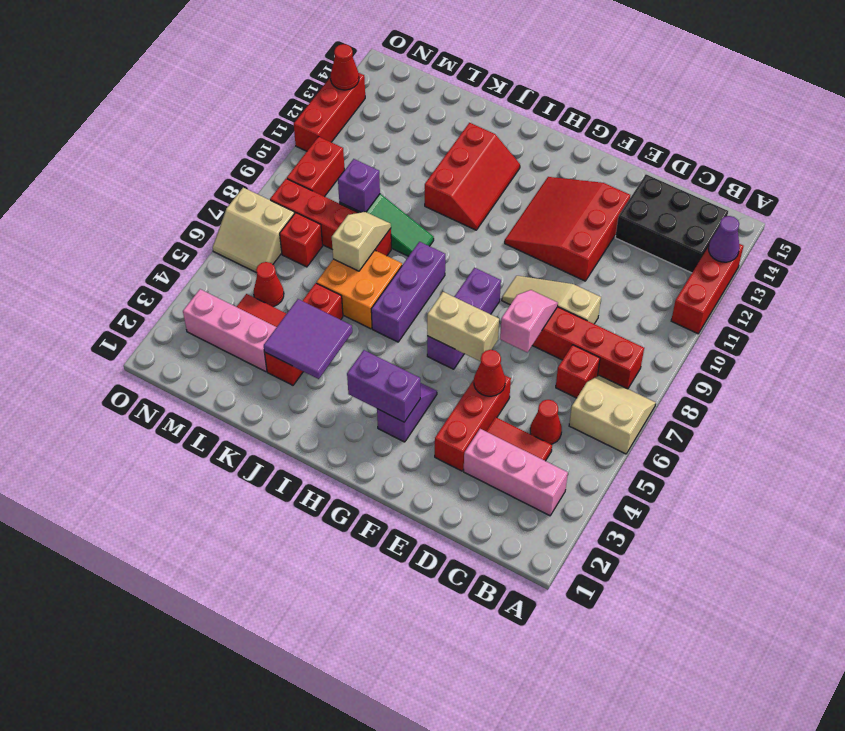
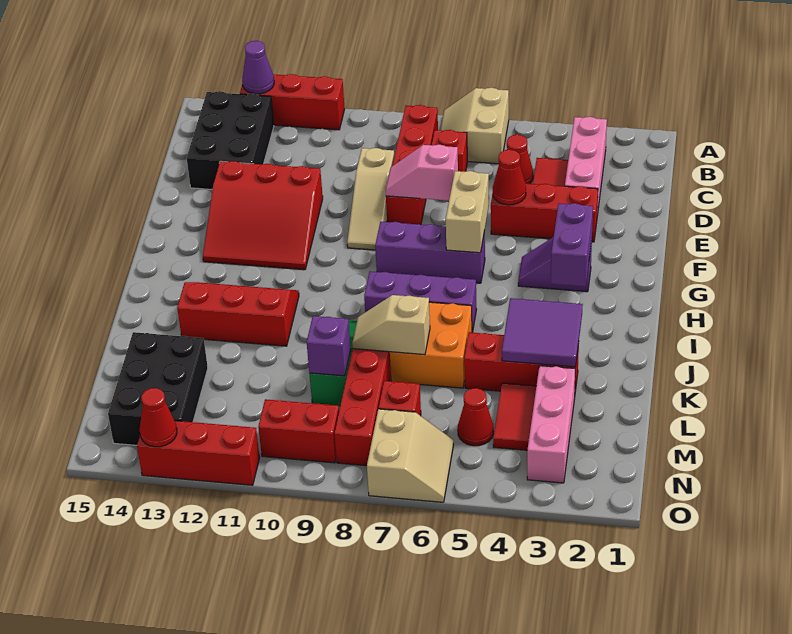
none -> black brick L13:N14 level 1

